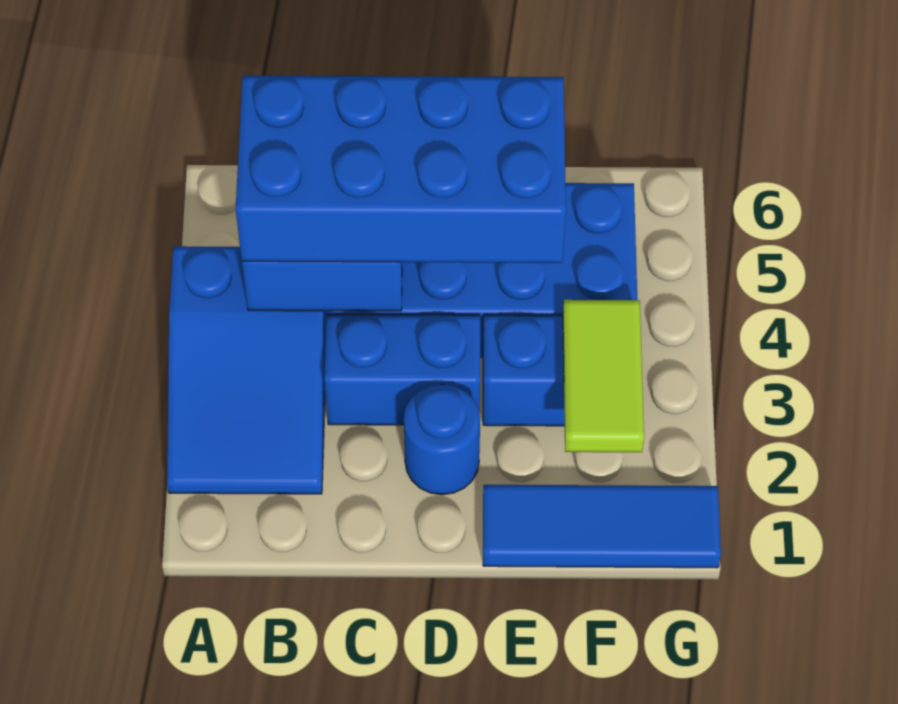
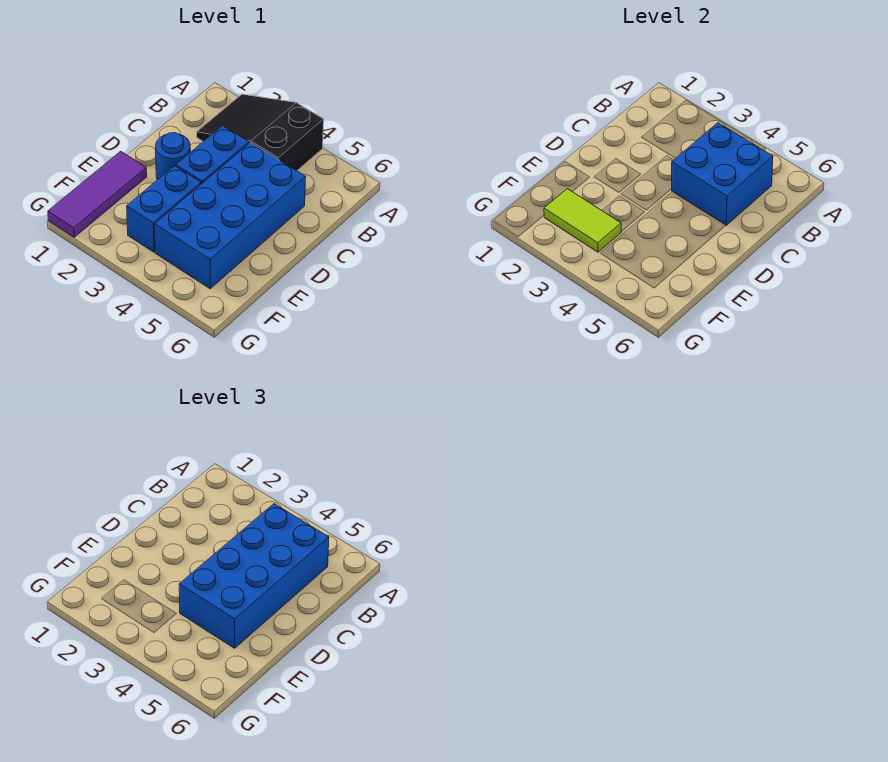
blue slope A2:B4 level 1 top 4 -> black slope A2:B4 level 1 top 4
blue tile E1:G1 level 1 -> purple tile E1:G1 level 1

